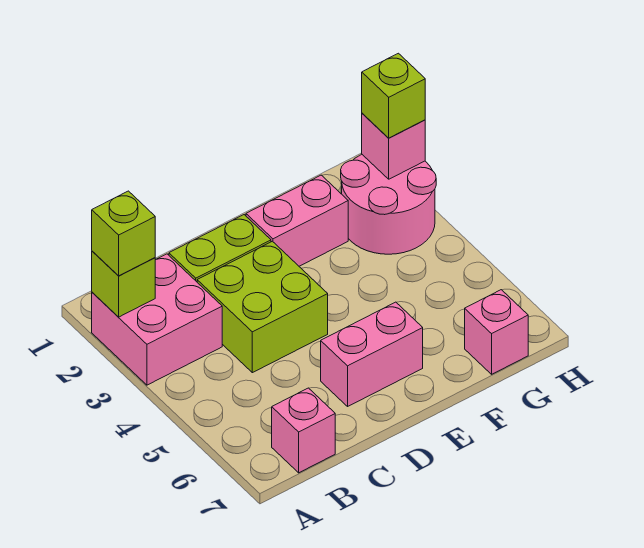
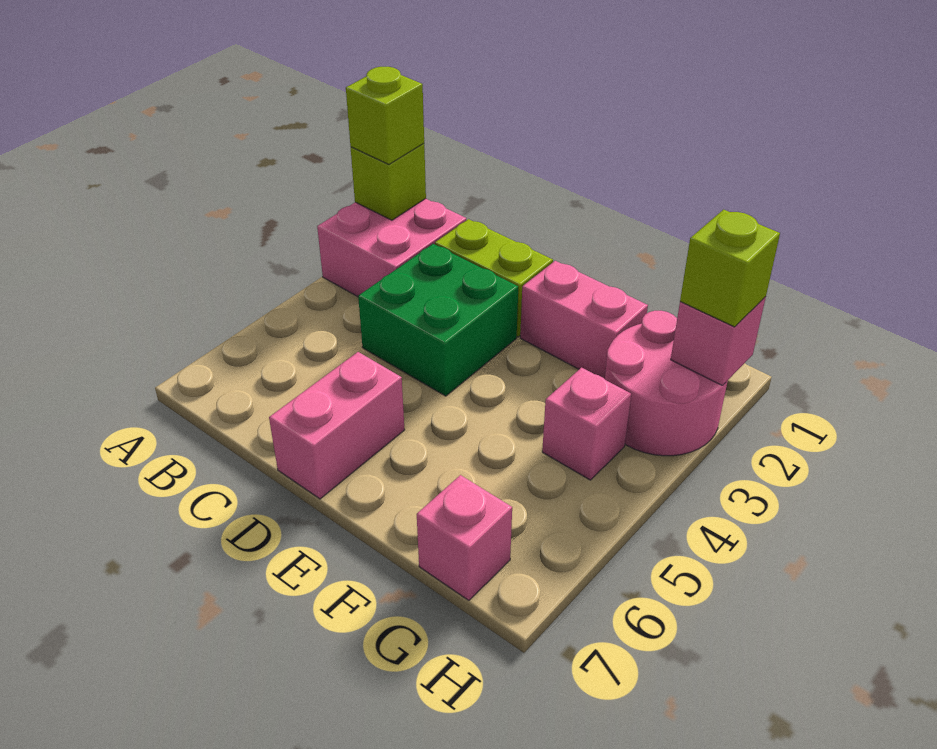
pink brick B7 level 1 -> pink brick G4 level 1
lime brick C3:D4 level 1 -> green brick C3:D4 level 1
pink brick D6:E6 level 1 -> pink brick D6:D7 level 1

